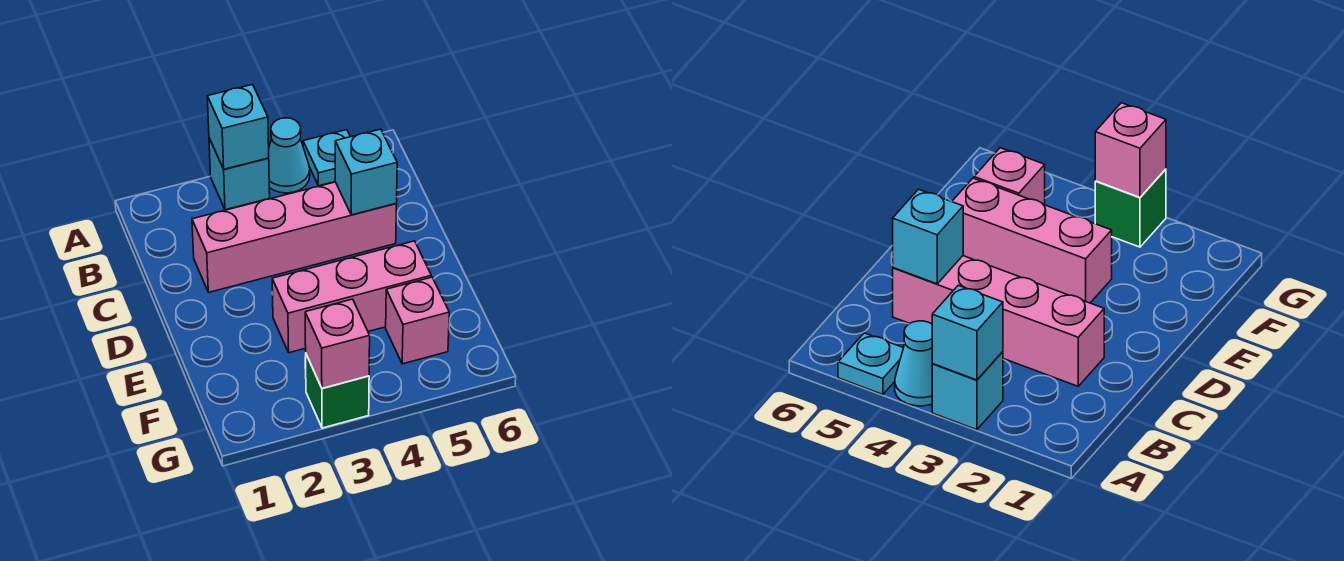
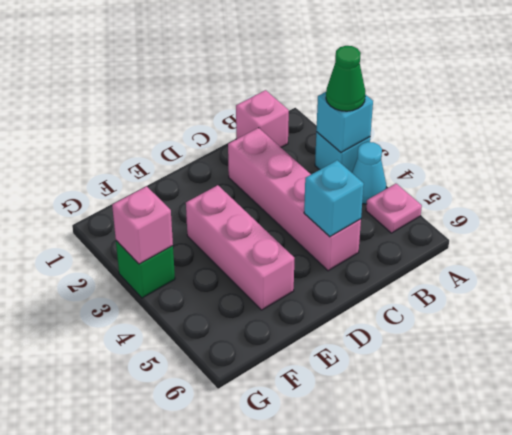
none -> green cone A3 level 3
cyan plate A5 level 1 -> pink plate A5 level 1
pink brick F5 level 1 -> pink brick B1 level 1

